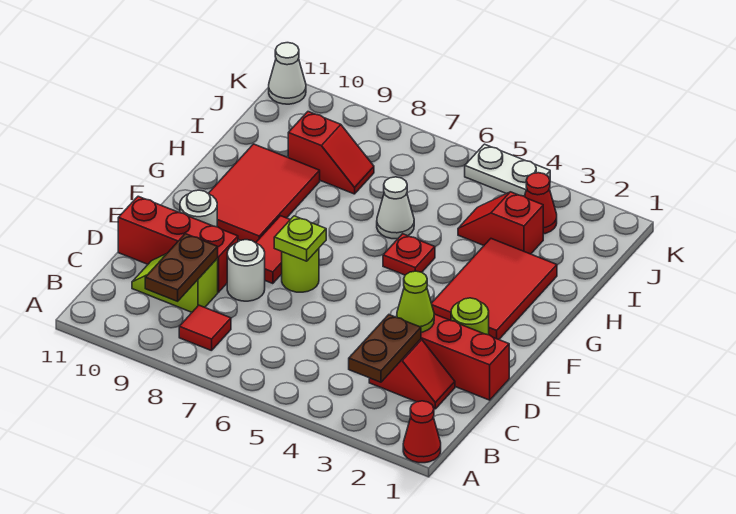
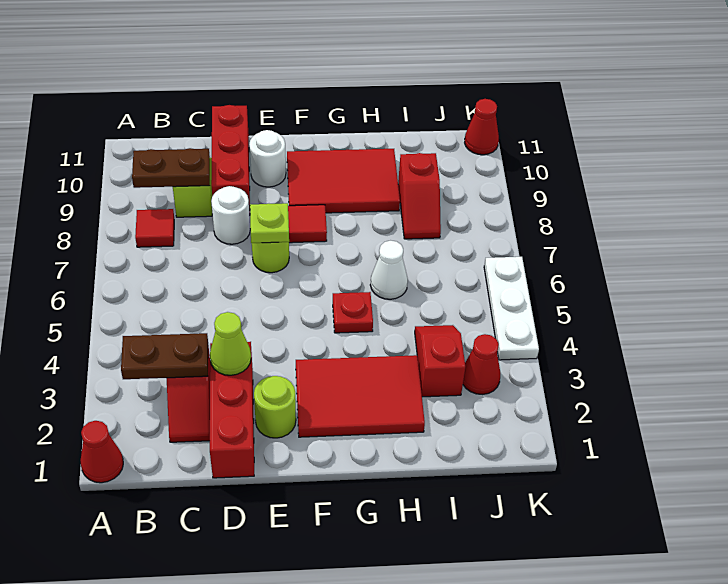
white plate K4:K5 level 1 -> white plate K4:K6 level 1
white cone K11 level 1 -> red cone K11 level 1

